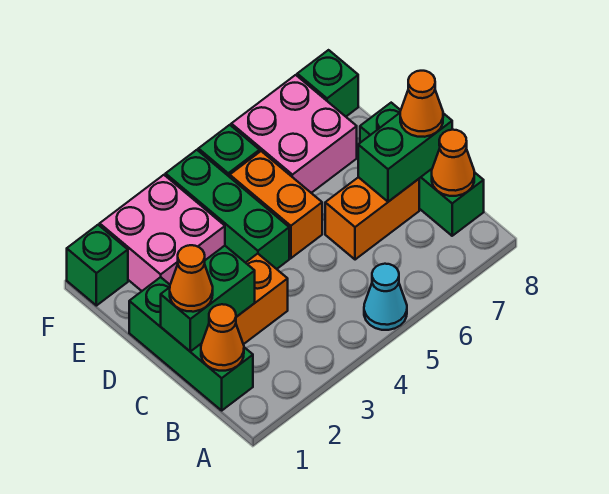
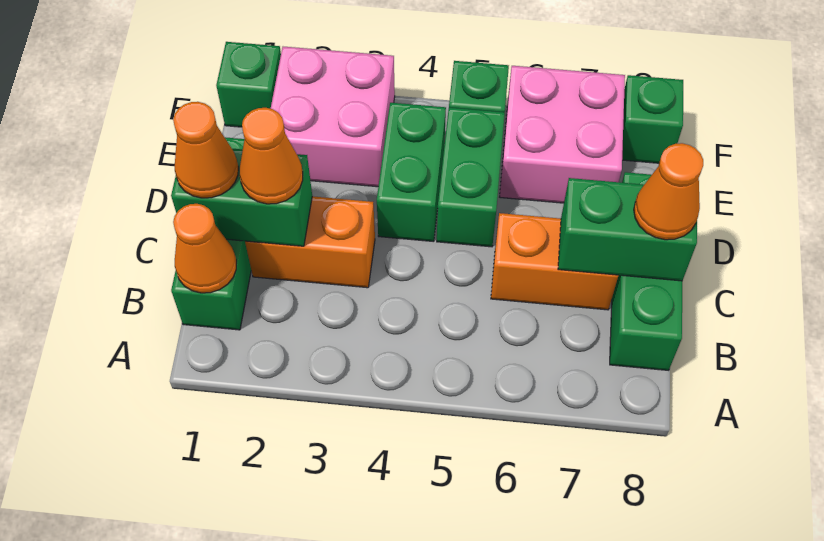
cyan cone A5 level 1 -> none
orange cone B8 level 2 -> orange cone C2 level 3
green brick D4:F4 level 1 -> green brick D4:E4 level 1
orange brick D5:E5 level 1 -> green brick D5:E5 level 1

